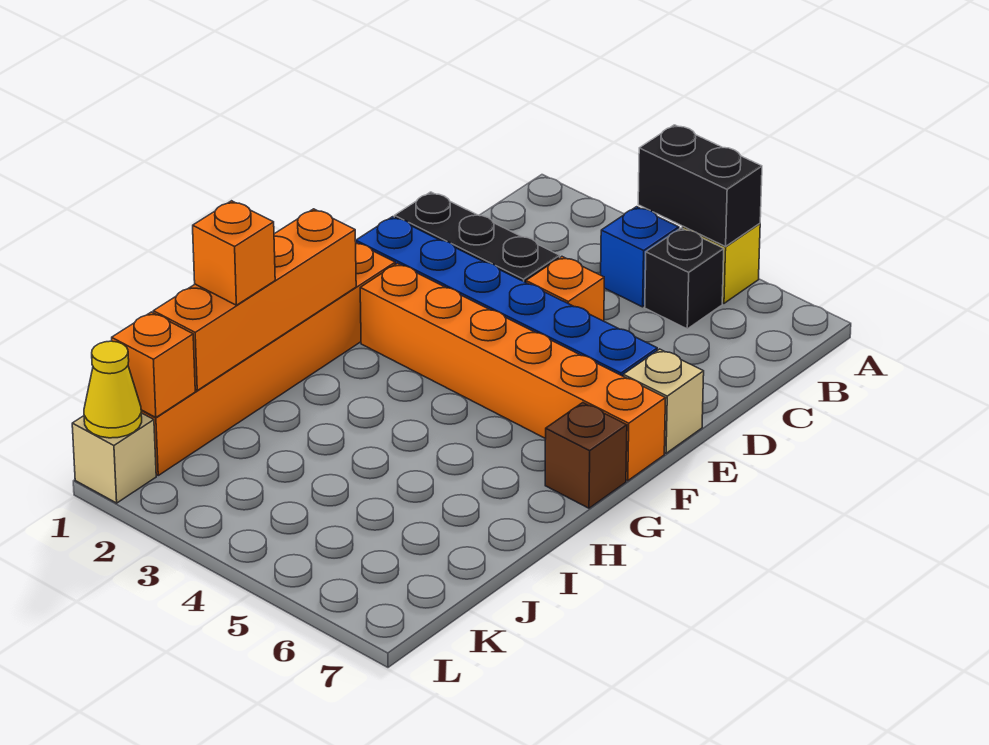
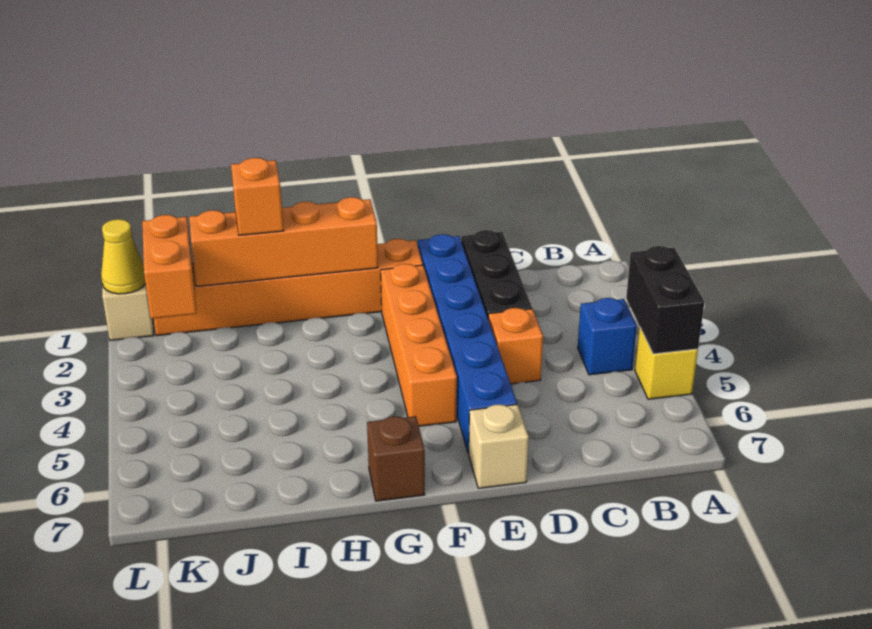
black brick B5 level 1 -> none
orange brick F2:F7 level 1 -> orange brick F2:F5 level 1
orange brick K1 level 2 -> orange brick K1:K2 level 2

